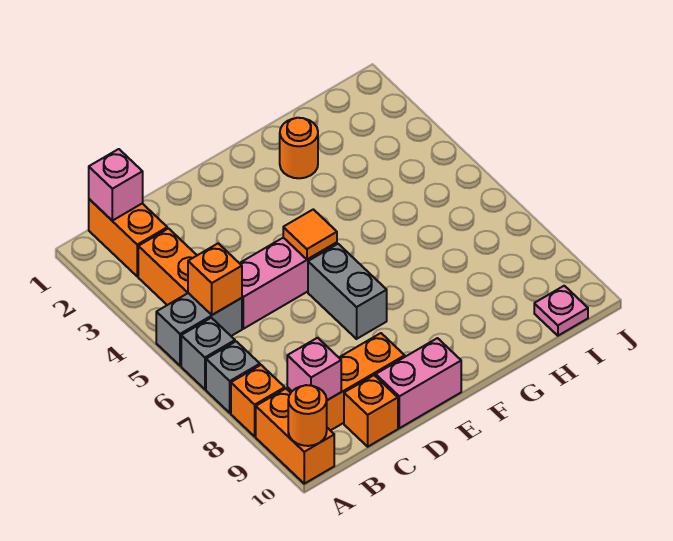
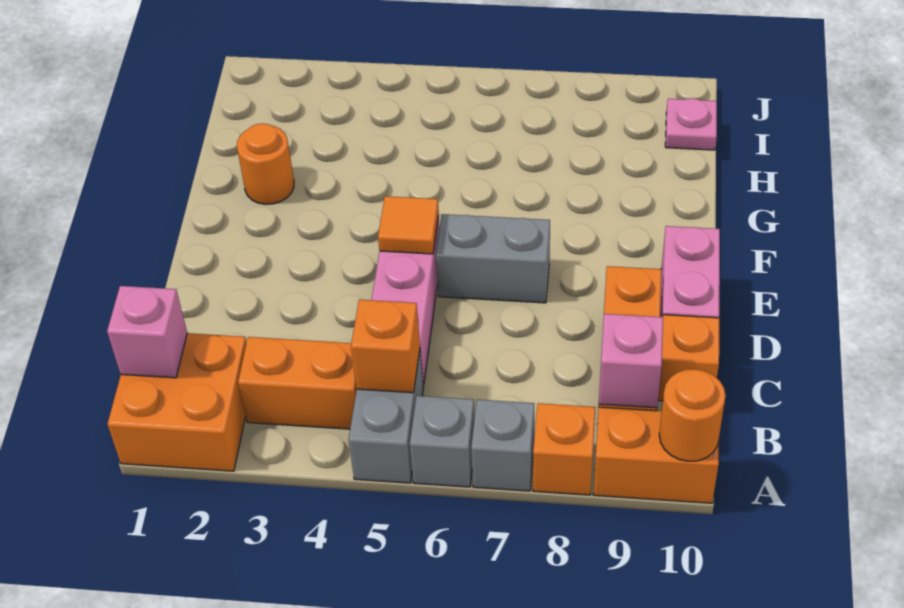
orange brick B1:B2 level 1 -> orange brick A1:B2 level 1

